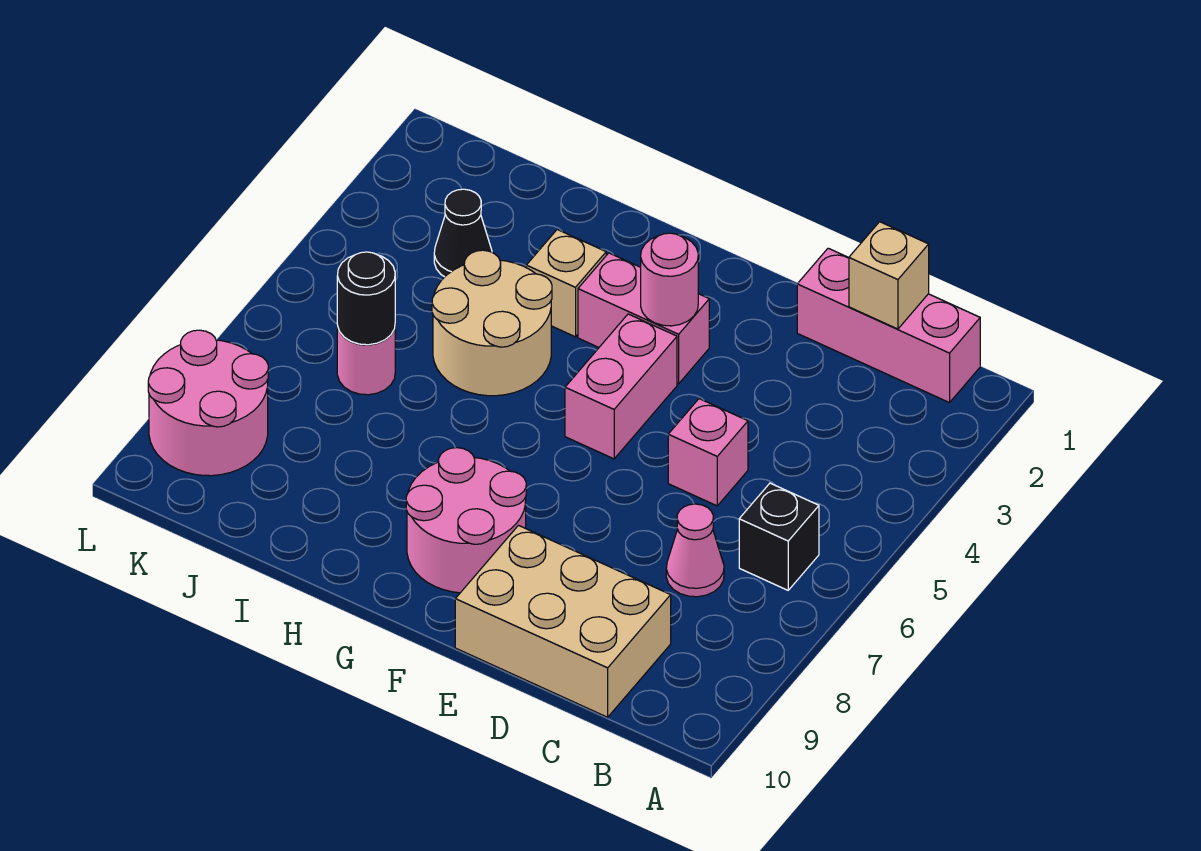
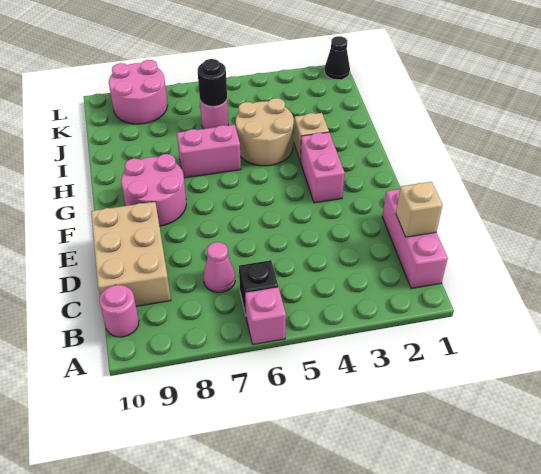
pink brick D5 level 1 -> pink brick A6 level 1
pink round brick F3 level 2 -> pink round brick B10 level 1
pink brick F4:F5 level 1 -> pink brick H6:H7 level 1
black cone J3 level 1 -> black cone L1 level 1

